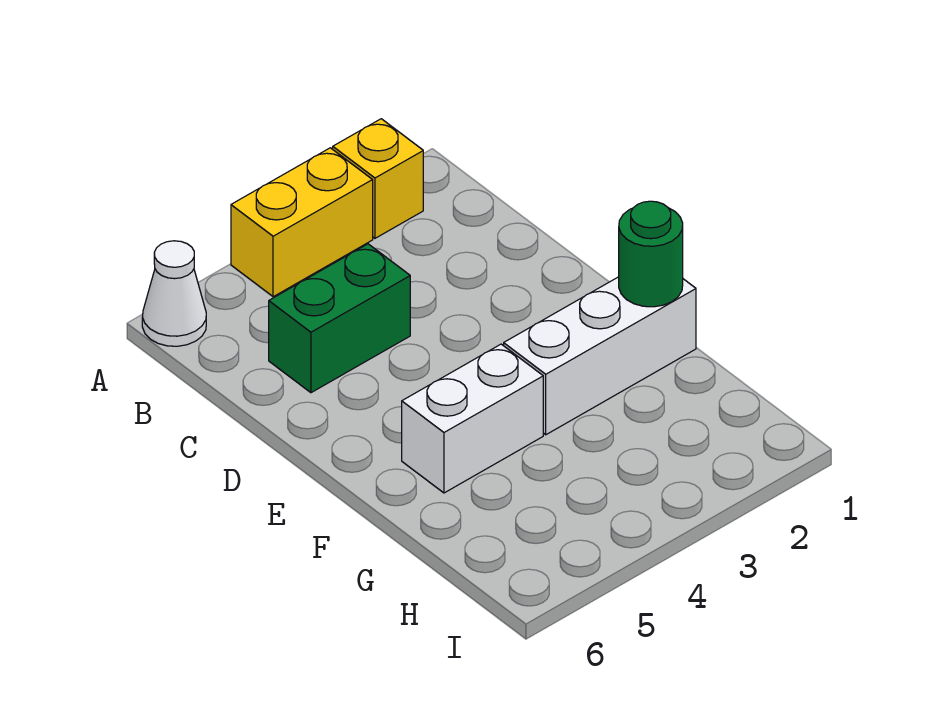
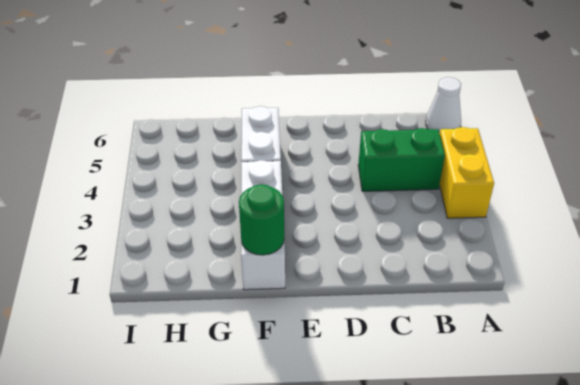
yellow brick A2 level 1 -> none
green brick C4:C5 level 1 -> green brick B4:C4 level 1

